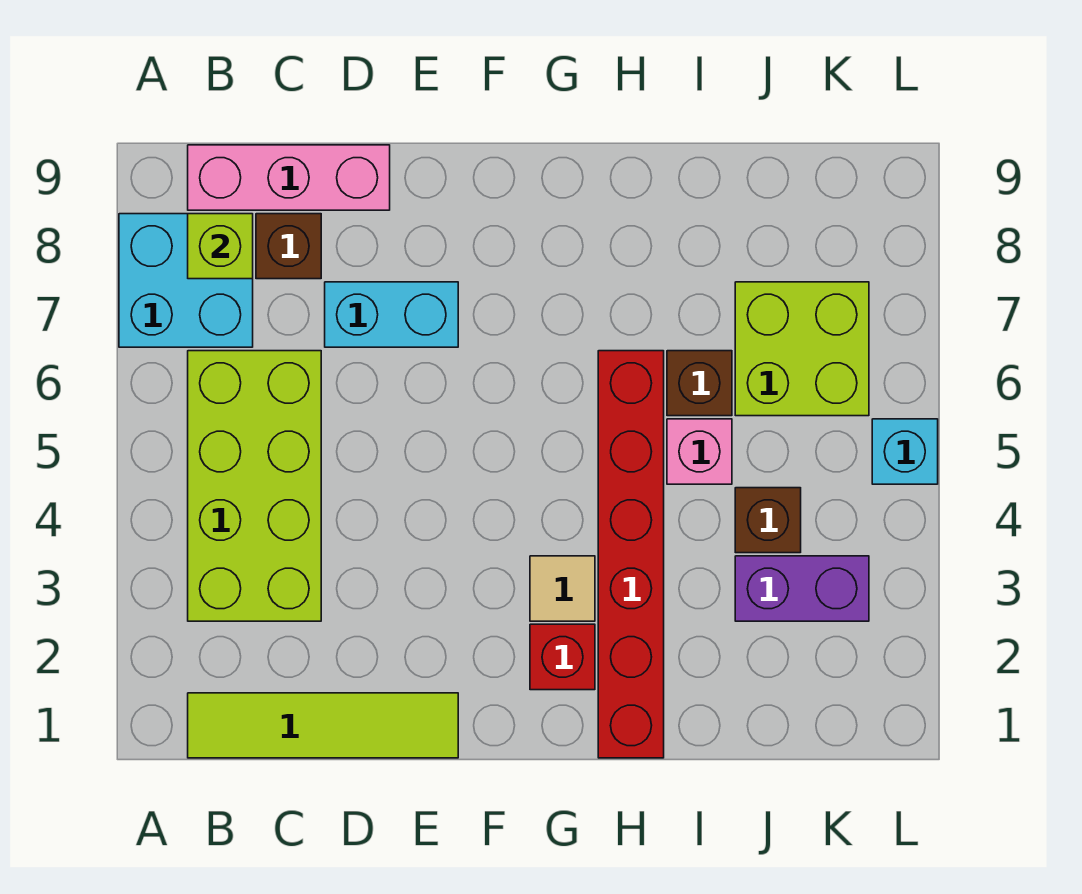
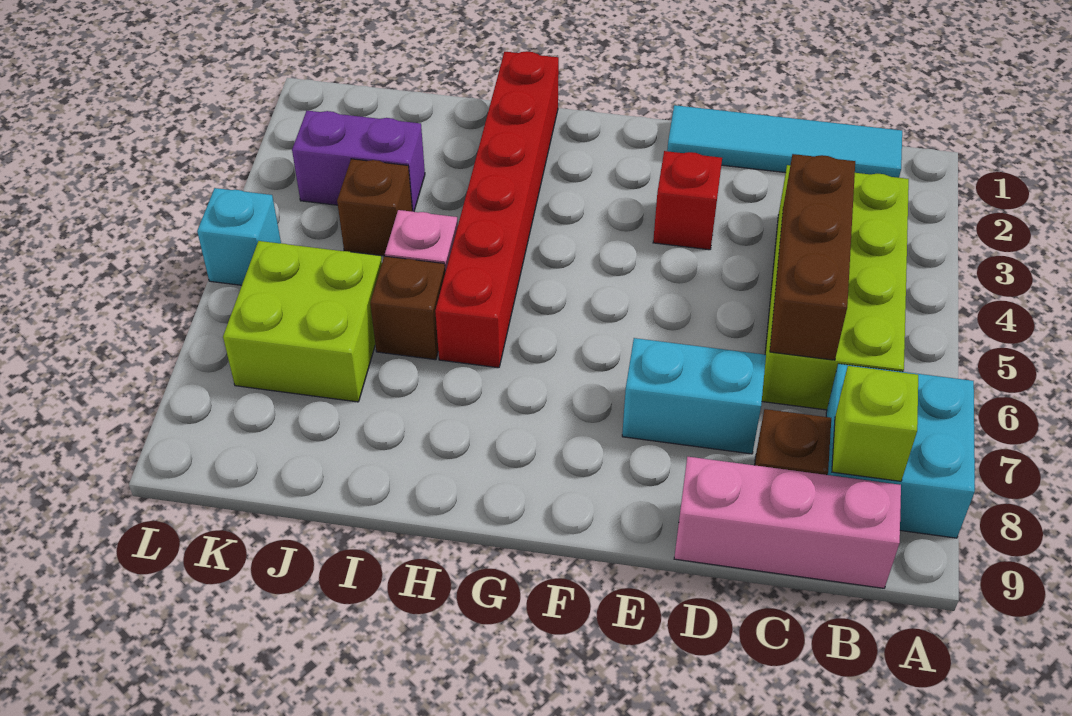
lime tile B1:E1 level 1 -> cyan tile B1:E1 level 1
none -> brown brick C4:C6 level 2
red brick G2 level 1 -> red brick E3 level 1
tan tile G3 level 1 -> none

